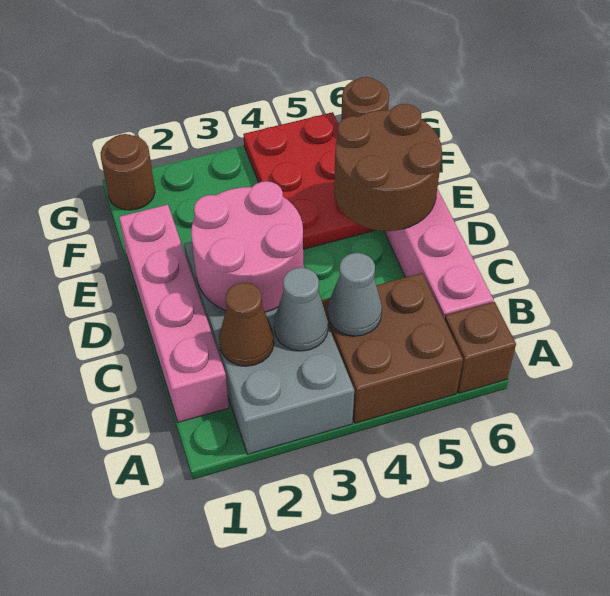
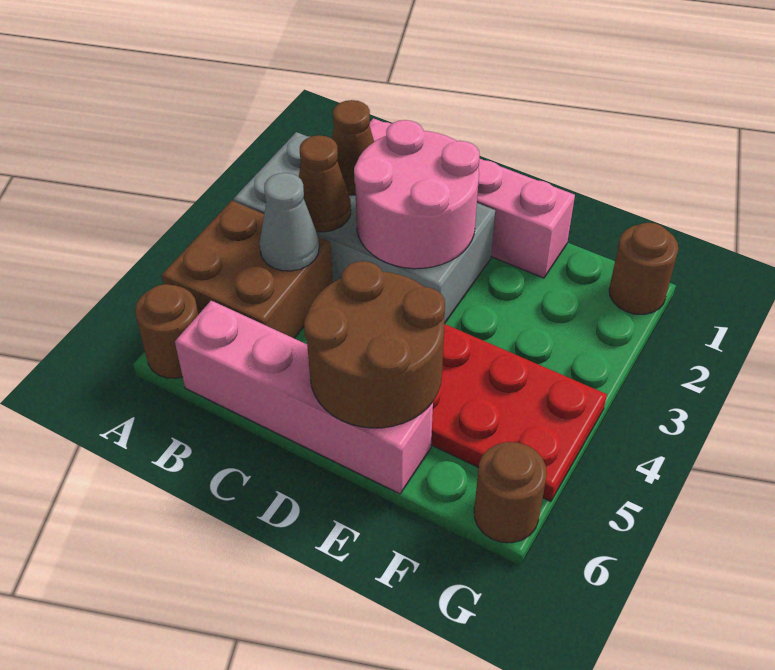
brown brick A6 level 1 -> brown round brick A6 level 1
grey cone B3 level 2 -> brown cone B3 level 2

